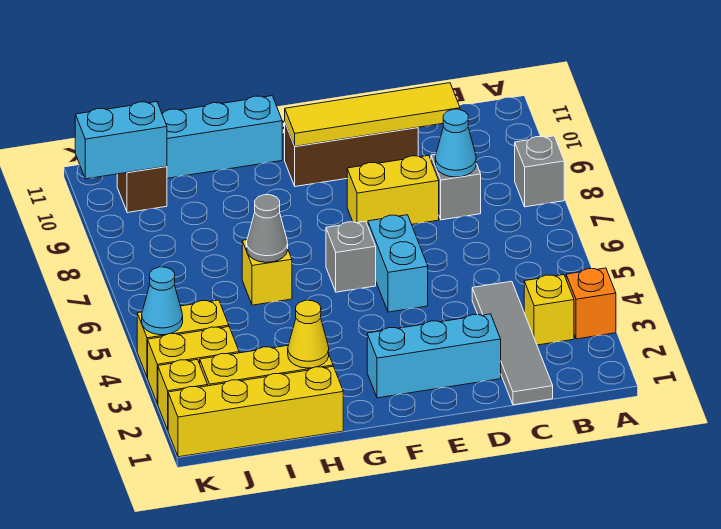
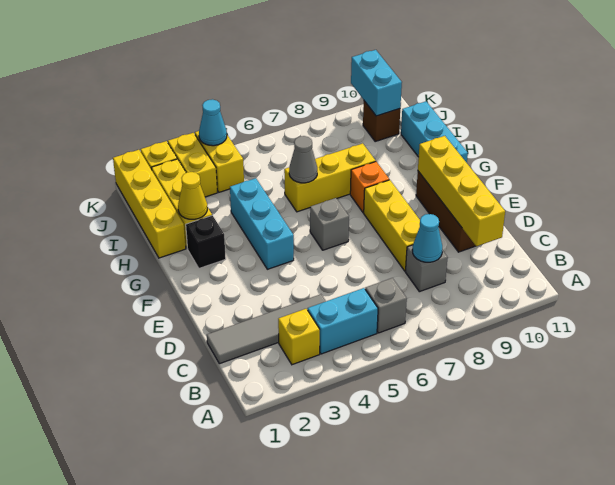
orange brick A3 level 1 -> orange brick G8 level 1
grey brick A8 level 1 -> grey brick B6 level 1
yellow tile C10:F10 level 2 -> yellow brick C10:F10 level 2
cyan brick D2:F2 level 1 -> cyan brick F4:H4 level 1
yellow brick D8:E8 level 1 -> yellow brick D8:F8 level 1
cyan brick E5:E6 level 1 -> cyan brick B4:B5 level 1
none -> black brick G2 level 1
yellow brick H6 level 1 -> yellow brick H6:H8 level 1

